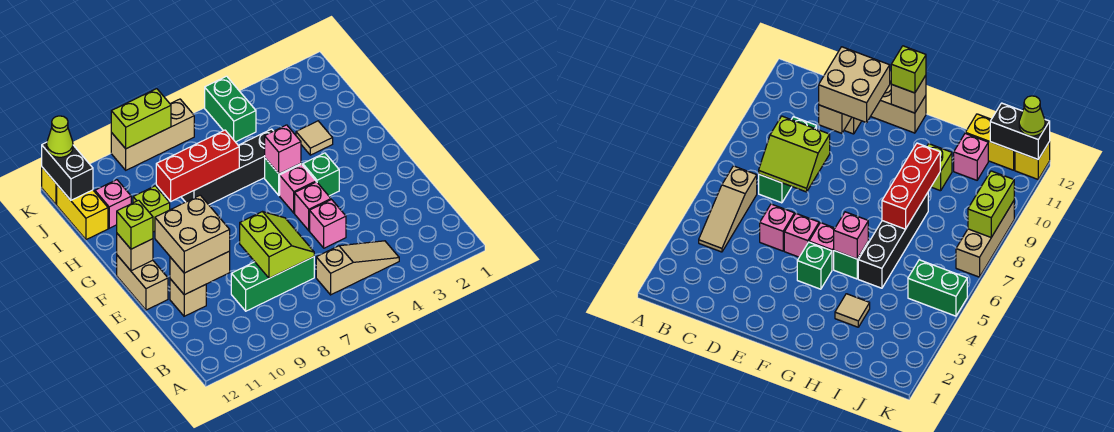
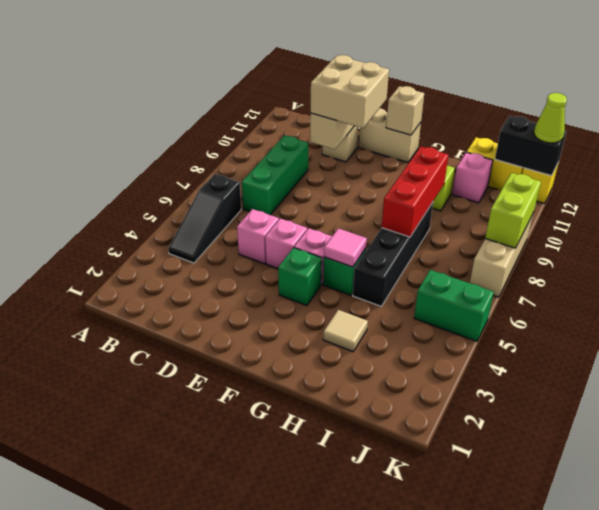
tan slope B4:B6 level 1 top 6 -> black slope B4:B6 level 1 top 6
lime slope C7:D8 level 2 top 8 -> none
lime brick F12 level 3 -> none
pink brick G5 level 2 -> pink tile G5 level 2

